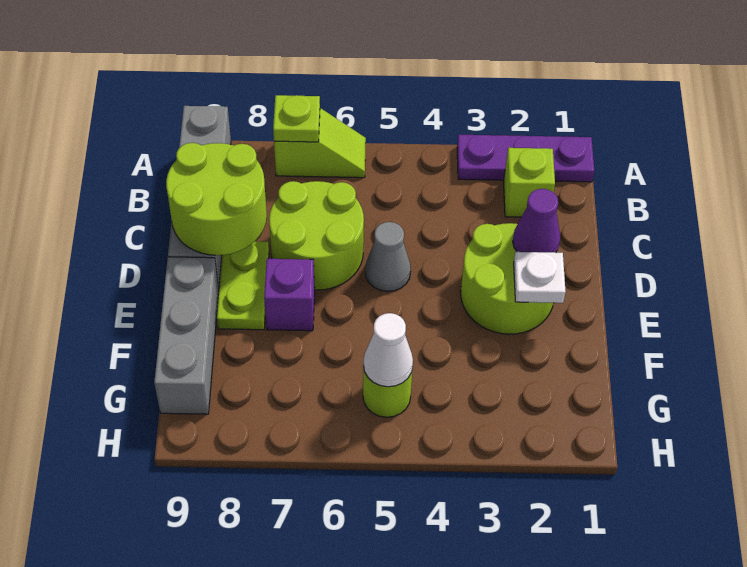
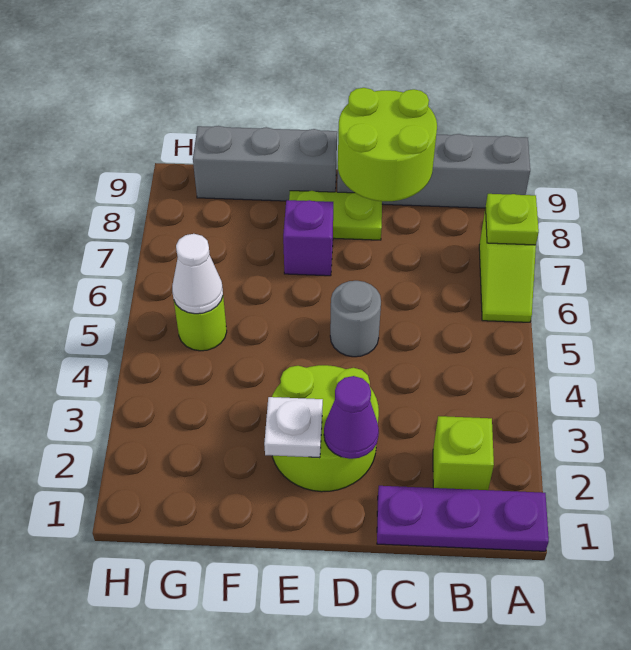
purple plate A1:A3 level 1 -> purple plate A1:C1 level 1
lime round brick C6:D7 level 1 -> none
grey cone D5 level 1 -> grey round brick D5 level 1

